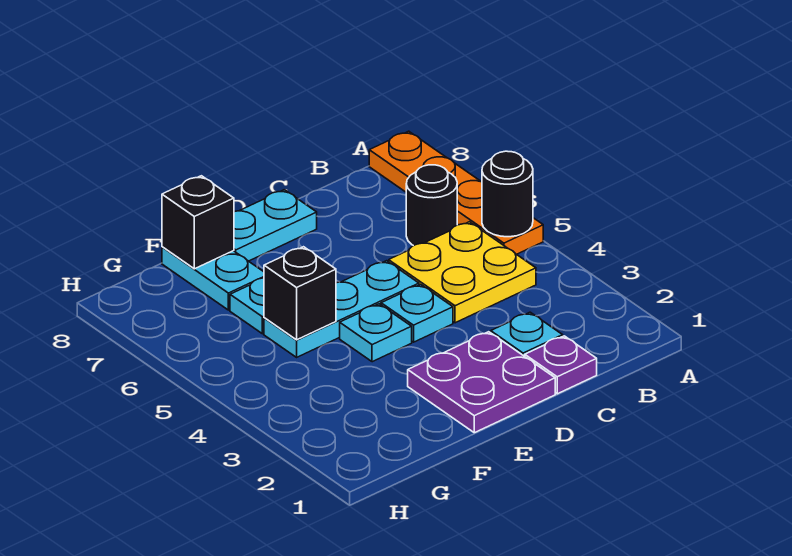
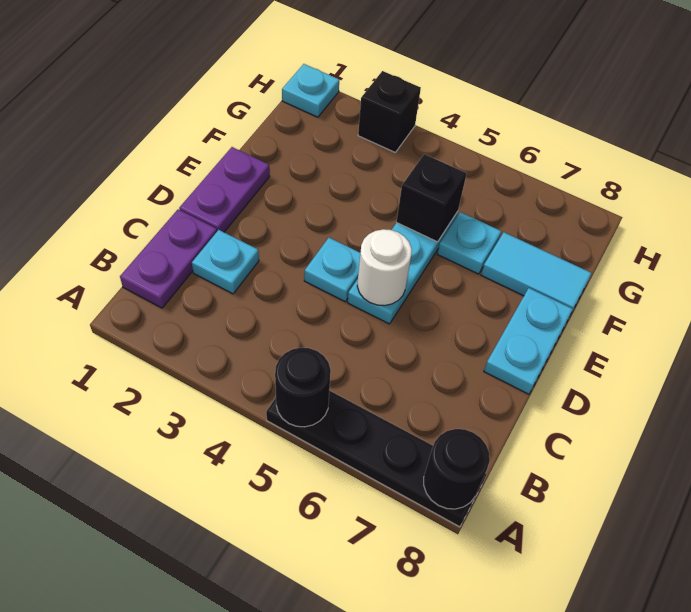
orange plate A5:A8 level 1 -> black plate A5:A8 level 1
yellow plate B4:C5 level 1 -> none
black round brick B6 level 1 -> black round brick A8 level 2
purple plate C1 level 1 -> purple plate B1:C1 level 1
purple plate D1:E2 level 1 -> purple plate D1:E1 level 1
none -> white round brick D5 level 2
cyan plate E4 level 1 -> cyan plate H1 level 1
cyan plate F7:F8 level 1 -> cyan tile F7:F8 level 1
black brick F8 level 2 -> black brick H3 level 1

